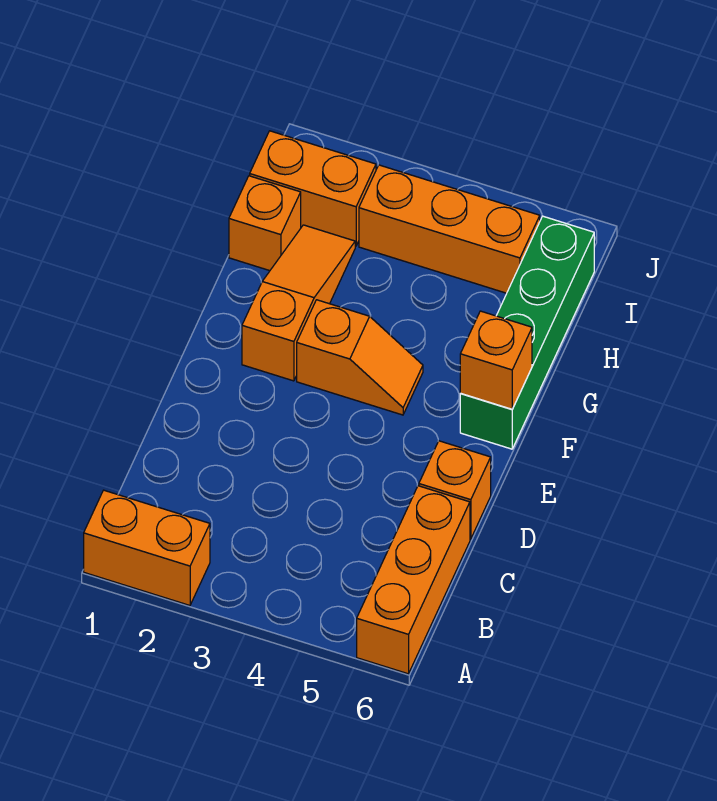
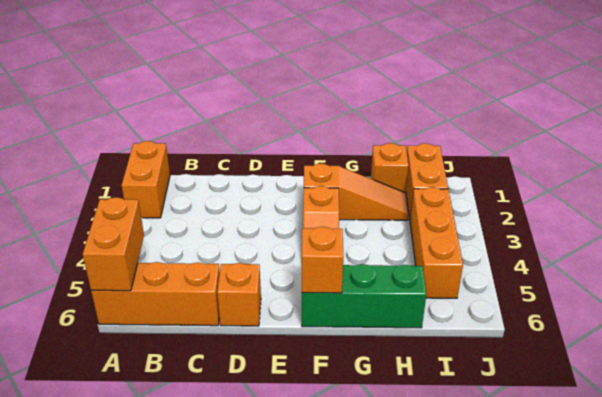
none -> orange brick A5:A6 level 2
green brick F6:I6 level 1 -> green brick F6:H6 level 1

